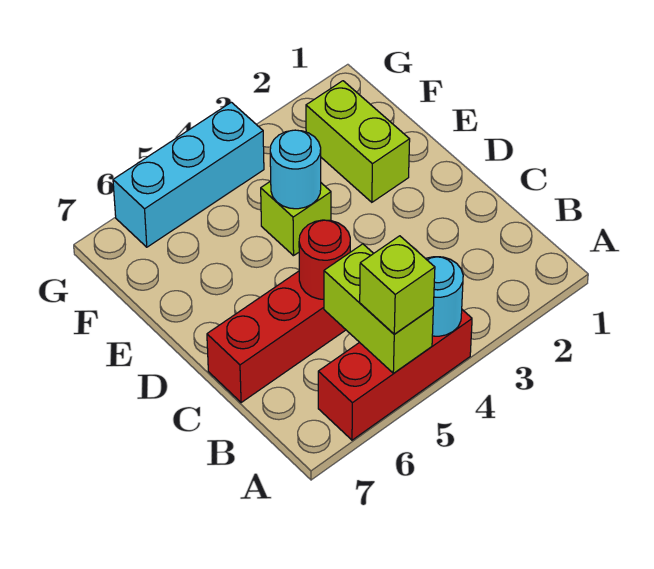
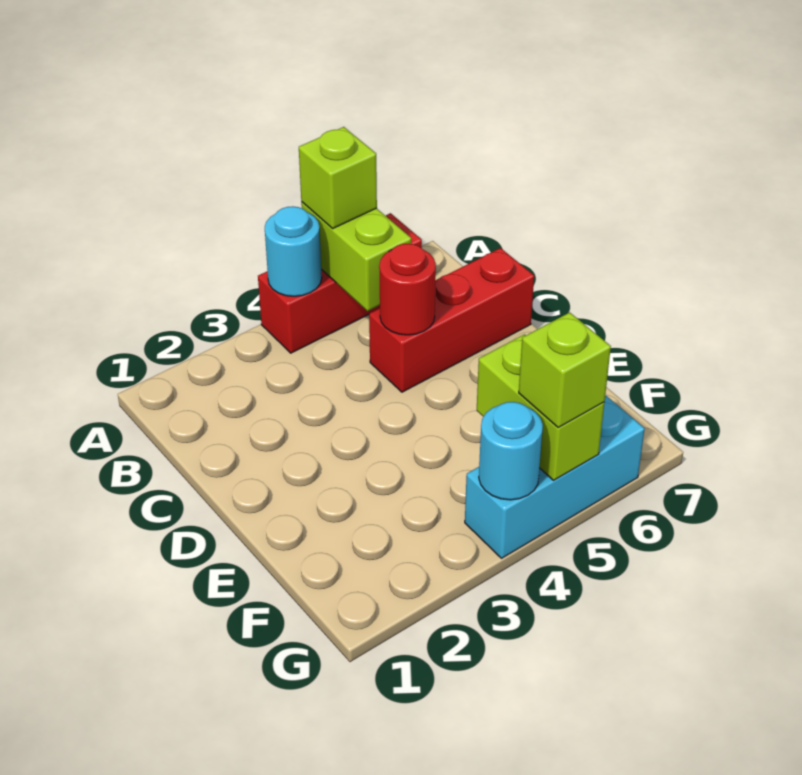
lime brick E2:F2 level 1 -> lime brick F5:G5 level 2
lime brick E4 level 1 -> lime brick G5 level 3
cyan round brick E4 level 2 -> cyan round brick G4 level 2

